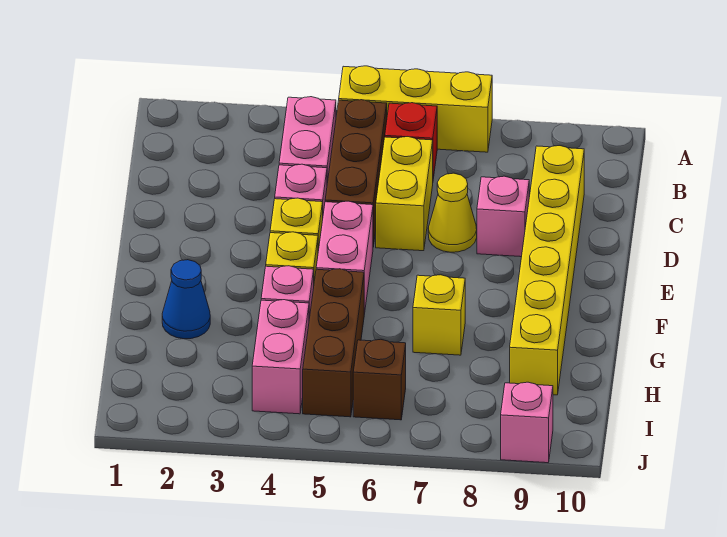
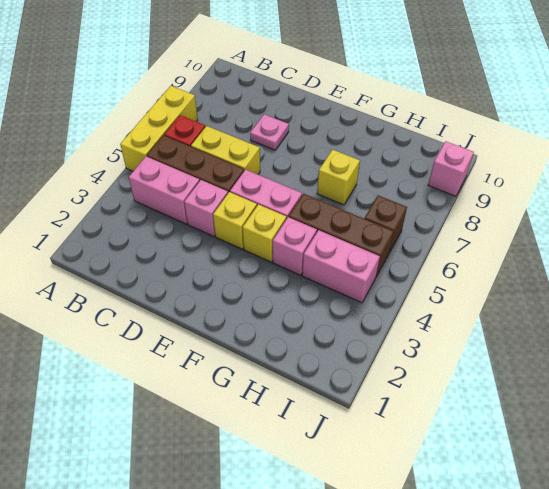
yellow brick C9:H9 level 1 -> none
yellow cone D7 level 1 -> none
pink brick D8 level 1 -> pink plate D8 level 1
blue cone G2 level 1 -> none

